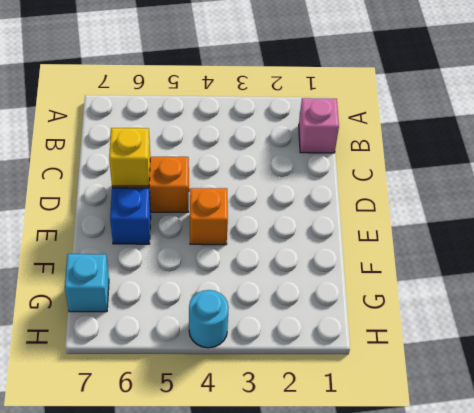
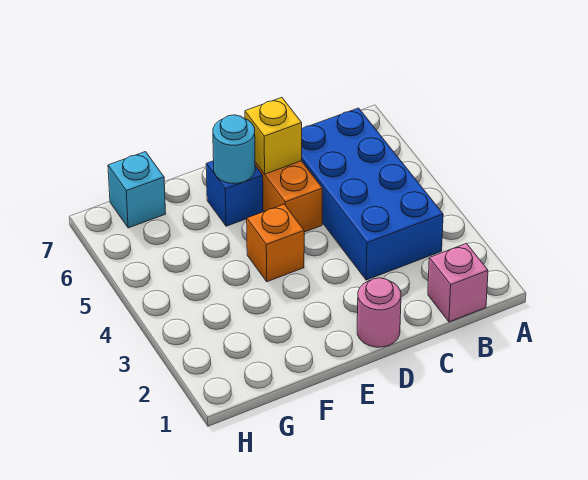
none -> blue brick B3:C6 level 1
none -> pink round brick D1 level 1
cyan round brick H4 level 1 -> cyan round brick E6 level 2

